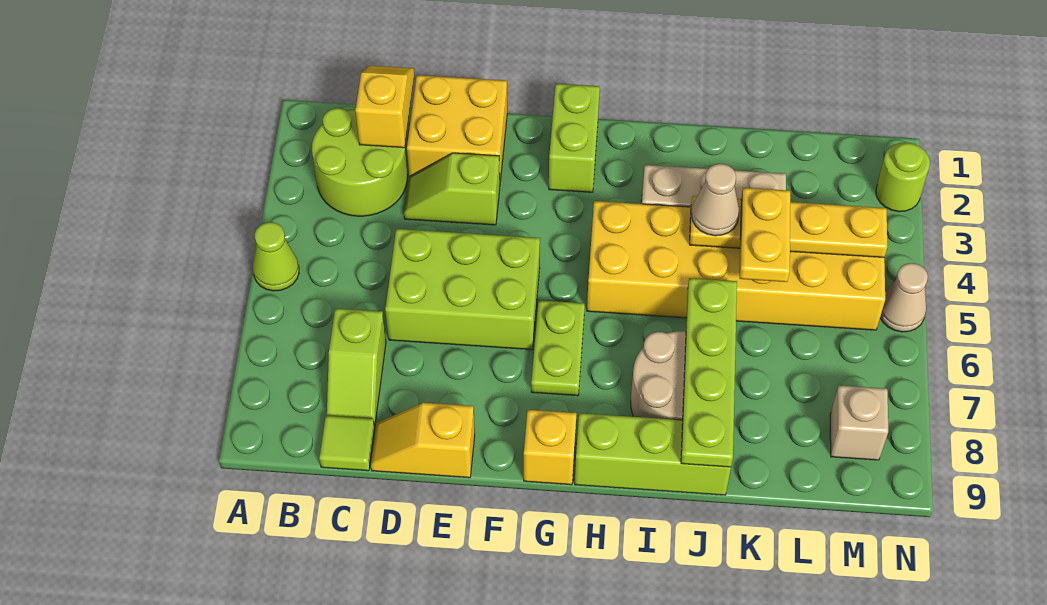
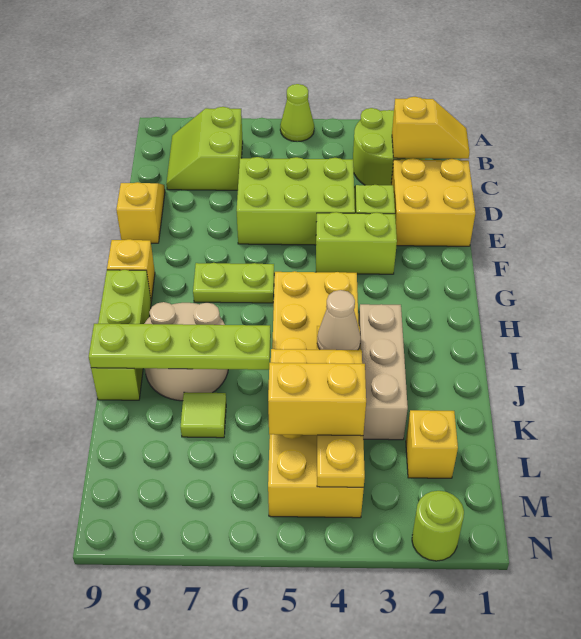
lime slope C7:C8 level 1 top 7 -> lime slope B7:C8 level 1 top 7
lime tile C9 level 1 -> lime tile K7 level 1
lime brick D5:F6 level 1 -> lime brick D4:E6 level 1
lime brick G1:G2 level 1 -> lime brick F3:F4 level 1
none -> yellow brick L2 level 1
none -> yellow brick L4:L5 level 3
tan brick M8 level 1 -> none
tan cone N5 level 1 -> none

